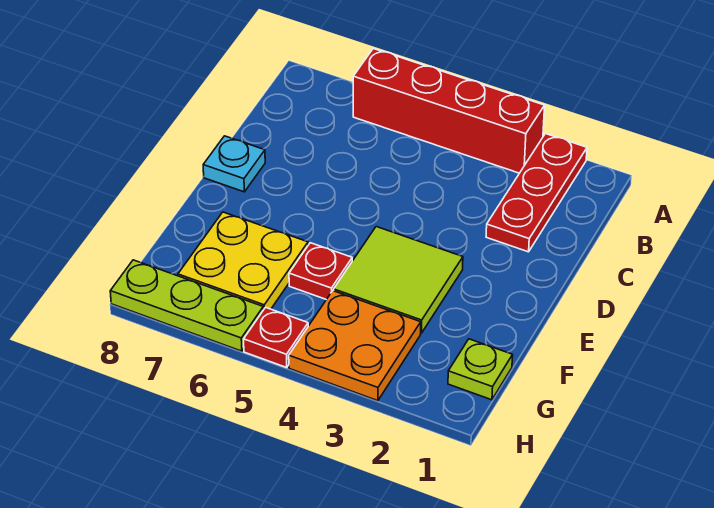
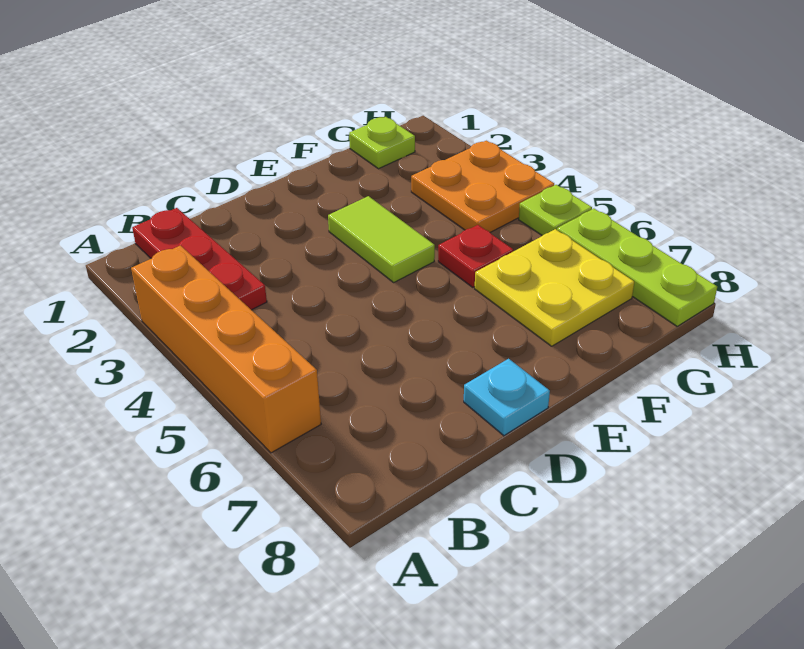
red plate A2:C2 level 1 -> red plate B1:B3 level 1
red brick A3:A6 level 1 -> orange brick A3:A6 level 1
lime tile E3:F4 level 1 -> lime tile E3:E4 level 1
red plate H5 level 1 -> lime plate H5 level 1

